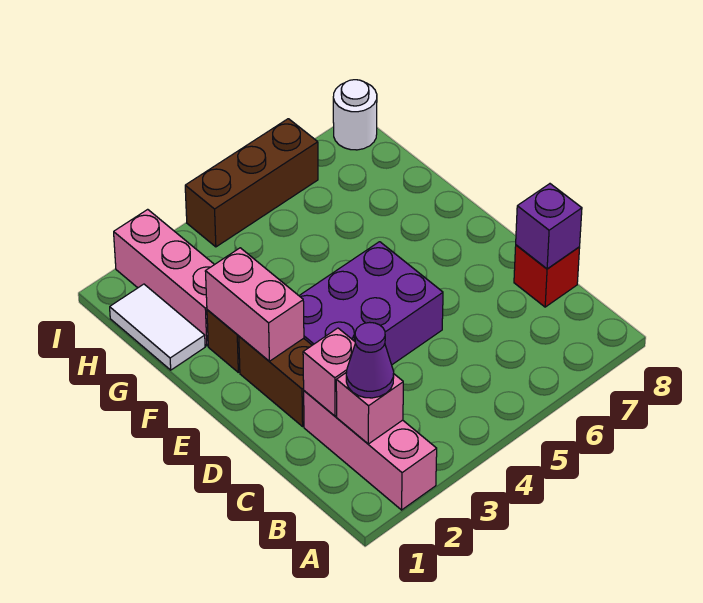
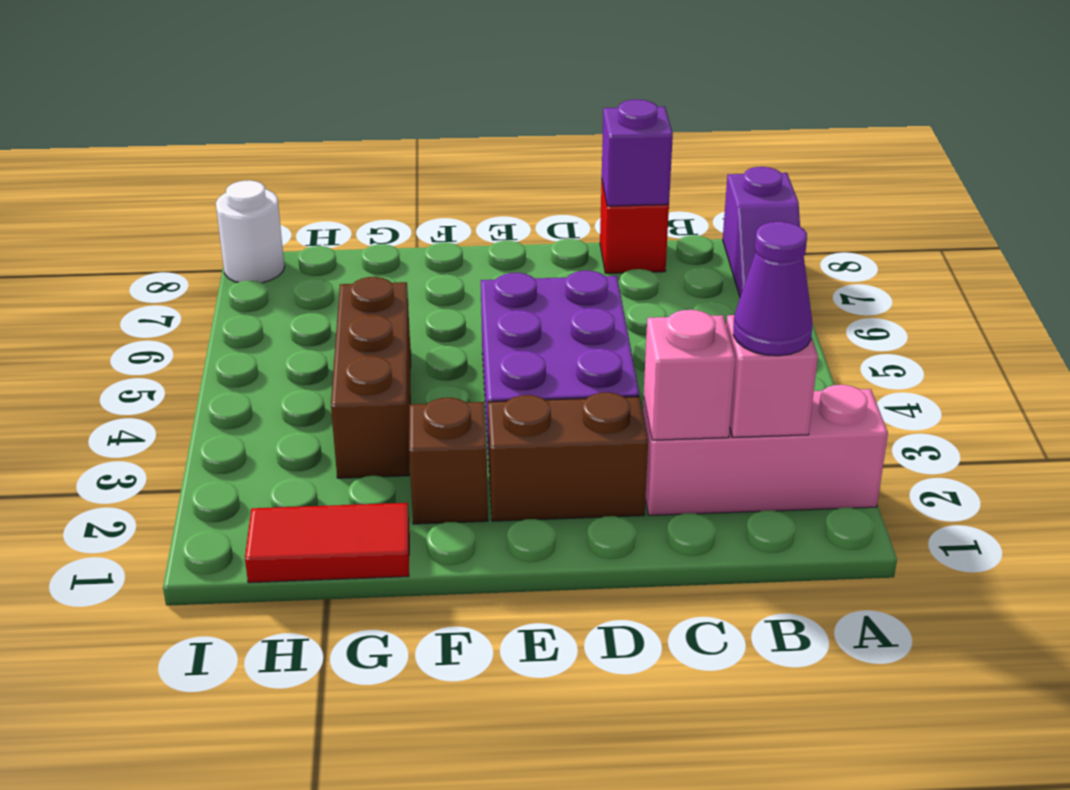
none -> purple slope A7:A8 level 1 top 8
pink brick E2:F2 level 2 -> none
white tile G1:H1 level 1 -> red tile G1:H1 level 1
pink brick G2:I2 level 1 -> none
brown brick I4:I6 level 1 -> brown brick G3:G5 level 1

